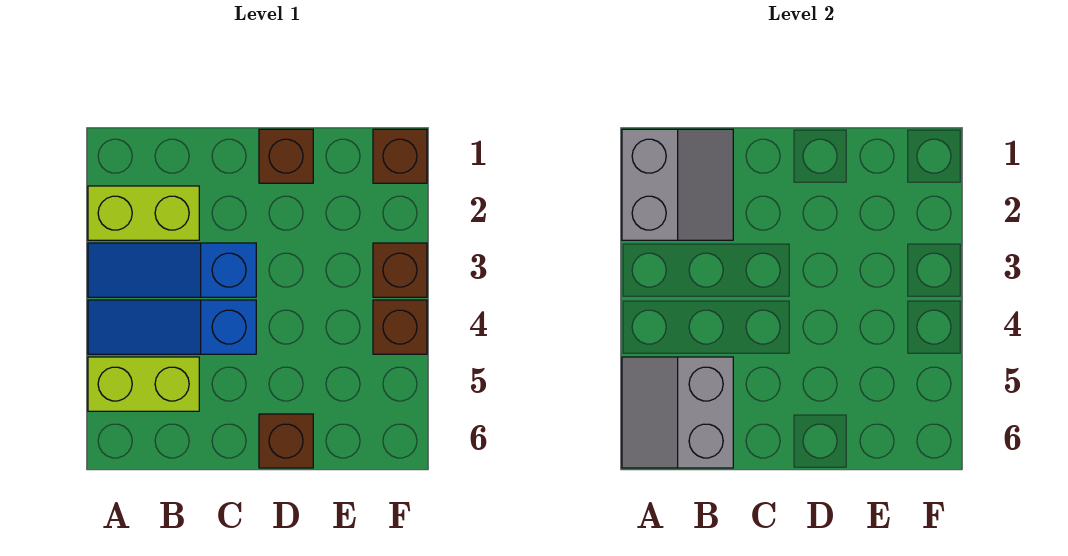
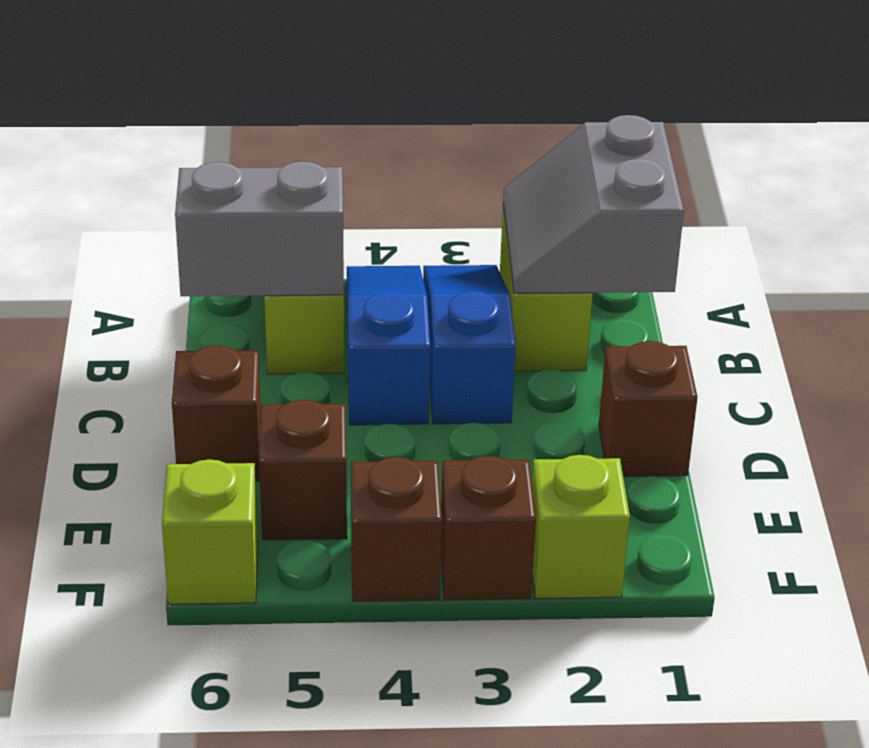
grey slope A1:B2 level 2 top A -> grey slope A1:B2 level 2 top 1
brown brick F1 level 1 -> brown brick E5 level 1
none -> lime brick F2 level 1
none -> lime brick F6 level 1

